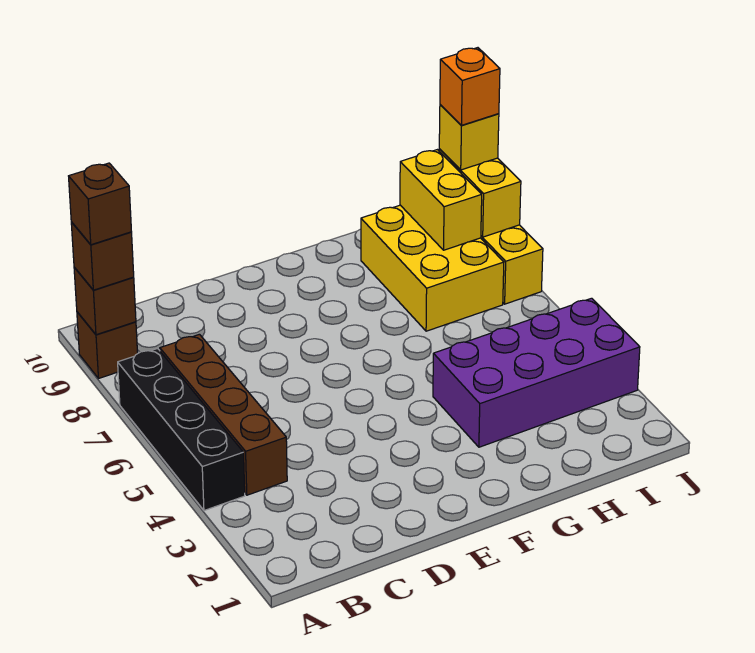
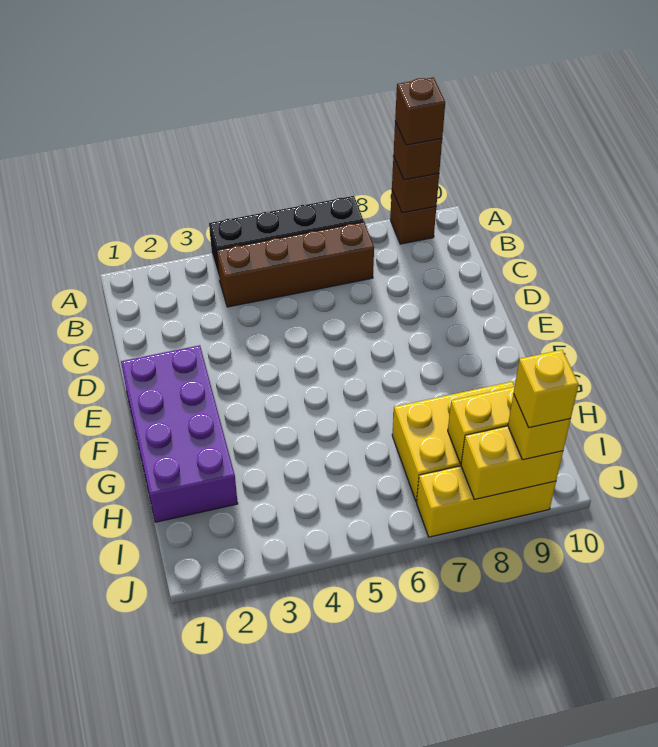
purple brick G3:J4 level 1 -> purple brick E1:H2 level 1
orange brick J9 level 4 -> yellow brick J9 level 4

